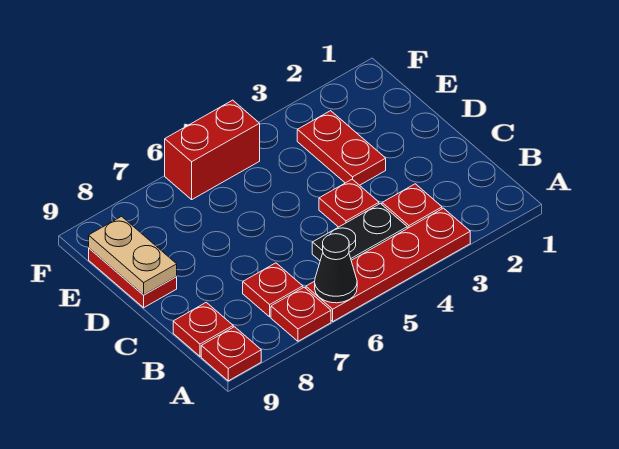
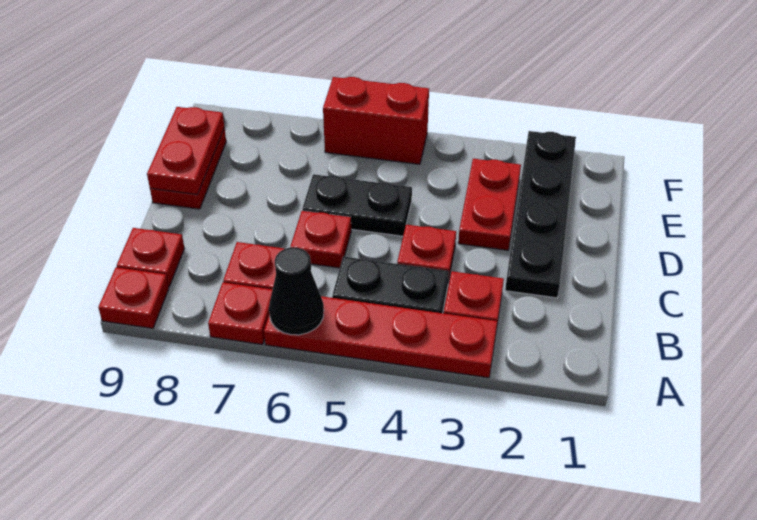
none -> black plate C2:F2 level 1
none -> red plate C6 level 1
none -> black plate D5:D6 level 1
tan plate D9:E9 level 2 -> red plate D9:E9 level 2

